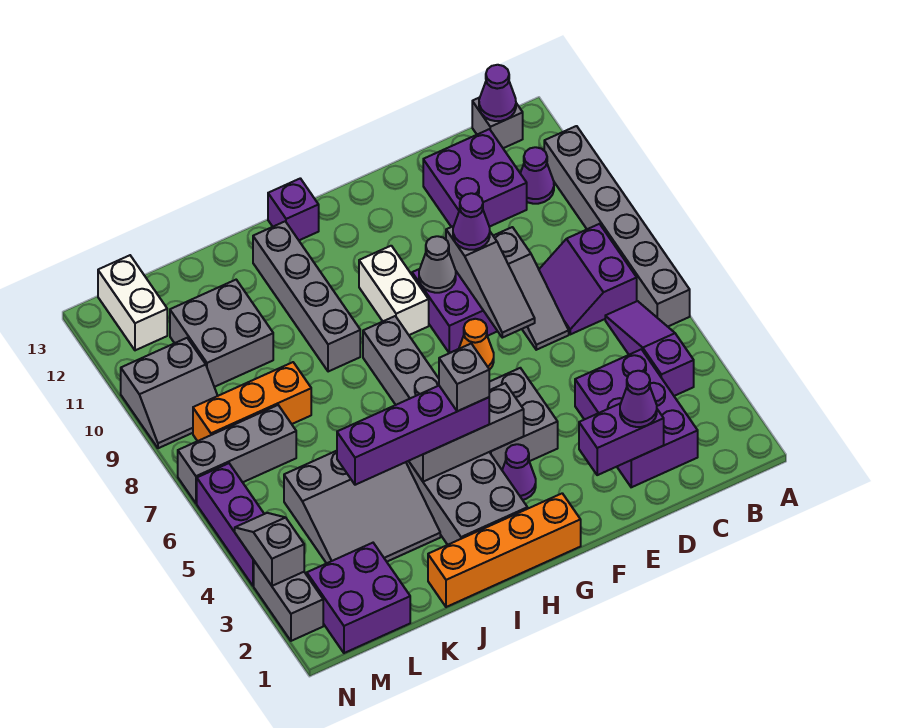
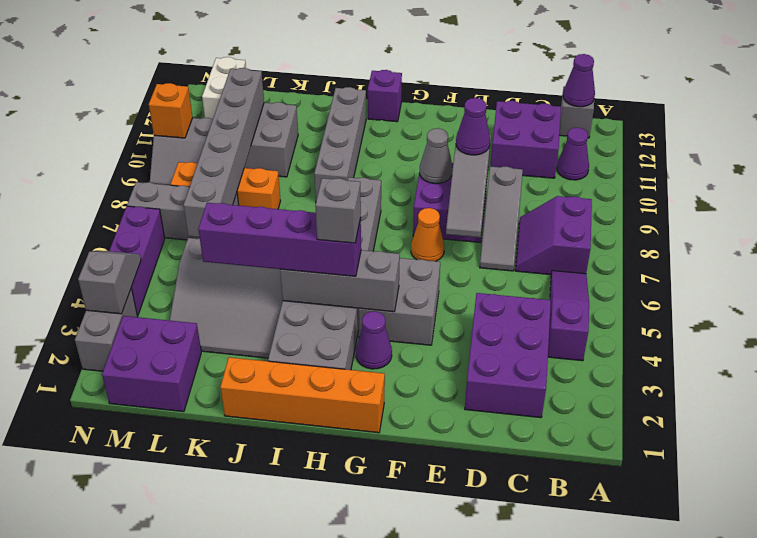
grey brick A6:A11 level 1 -> grey brick L6:L11 level 2
purple brick D2:E2 level 2 -> none
purple cone D2 level 3 -> none
white brick G9:G10 level 1 -> none
none -> orange brick N10 level 2

